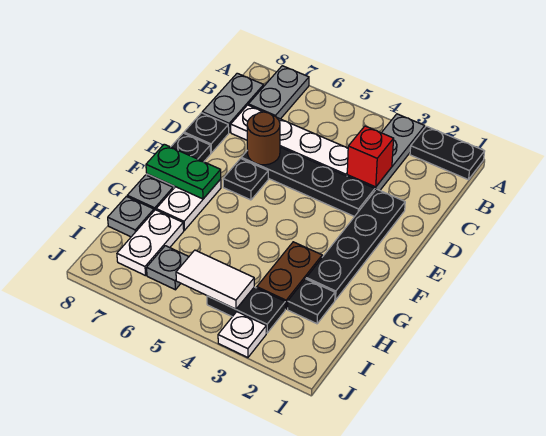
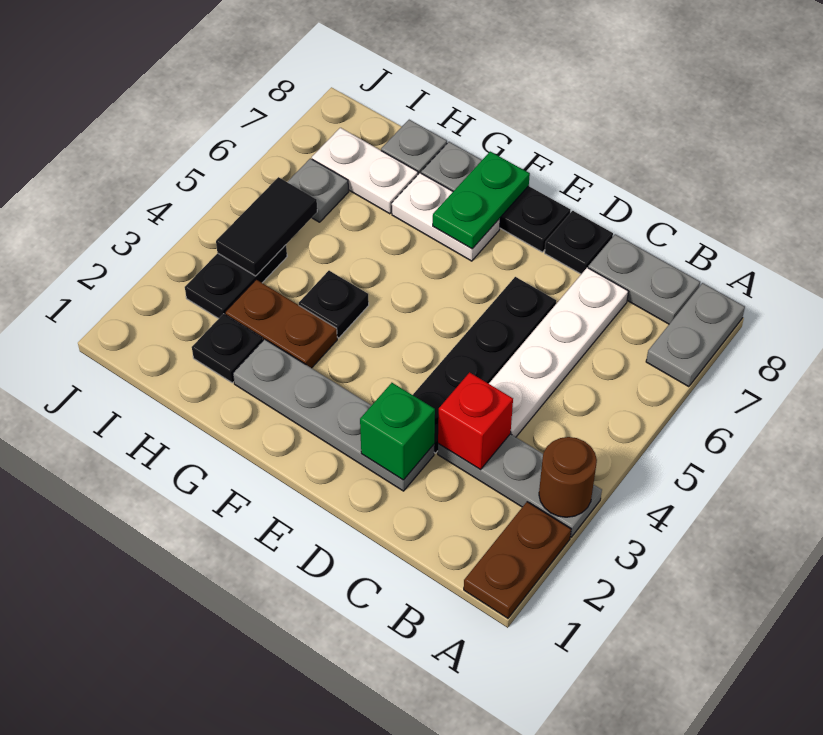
black plate A1:A2 level 1 -> brown plate A1:A2 level 1
grey plate A7:B7 level 1 -> grey plate A7:A8 level 1
black plate D2:G2 level 1 -> grey plate D2:G2 level 1
none -> green brick D2 level 2
brown round brick D6 level 2 -> brown round brick A3 level 2
black plate E6 level 1 -> black plate G4 level 1
white tile I4:I5 level 2 -> black tile I4:I5 level 2
white plate J3 level 1 -> none

